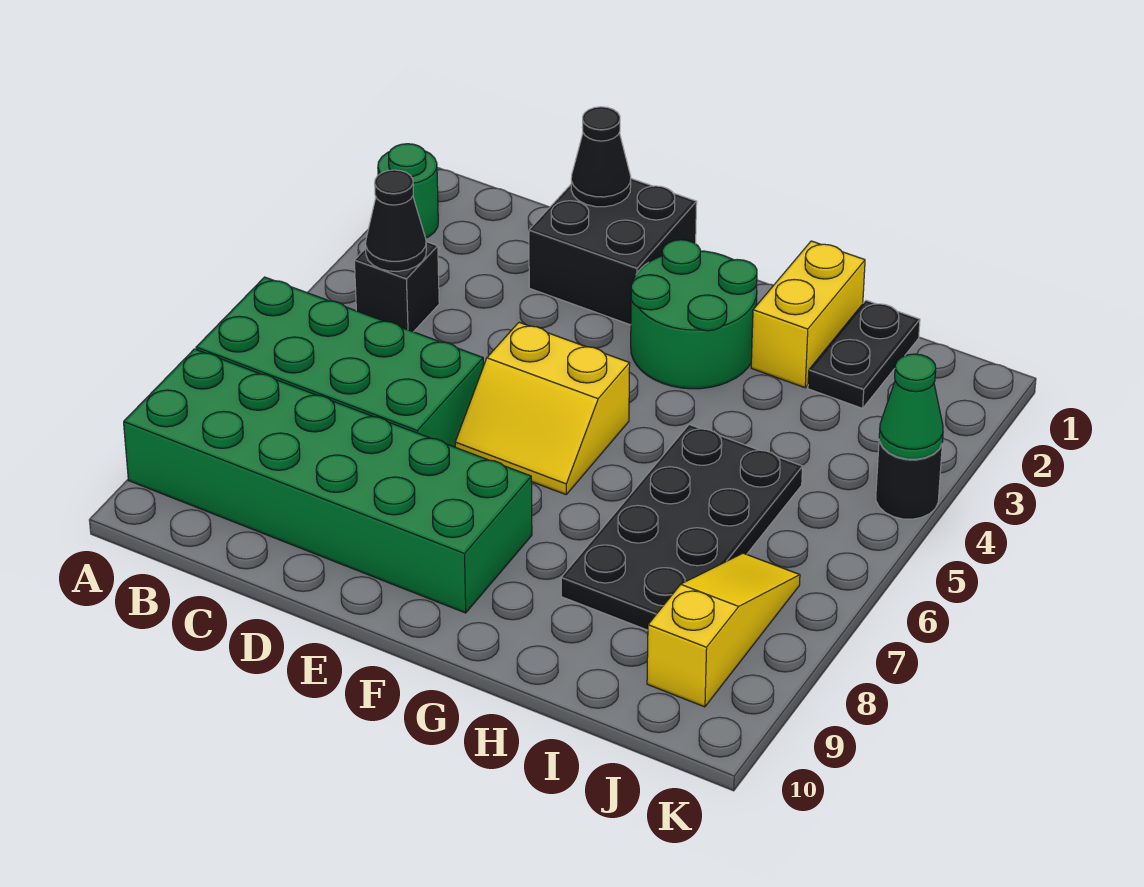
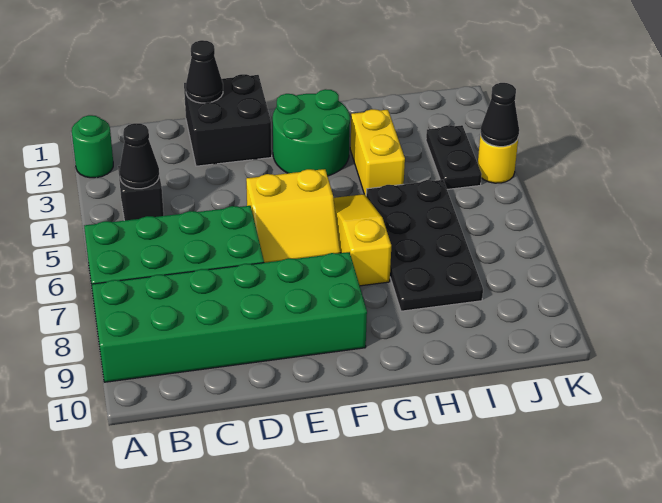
yellow brick H1:H2 level 1 -> yellow brick H3:H4 level 1
black plate I1:I2 level 1 -> black plate J3:J4 level 1
yellow slope J7:J9 level 1 top 9 -> yellow slope G5:G7 level 1 top 7
black round brick K4 level 1 -> yellow round brick K4 level 1
green cone K4 level 2 -> black cone K4 level 2

